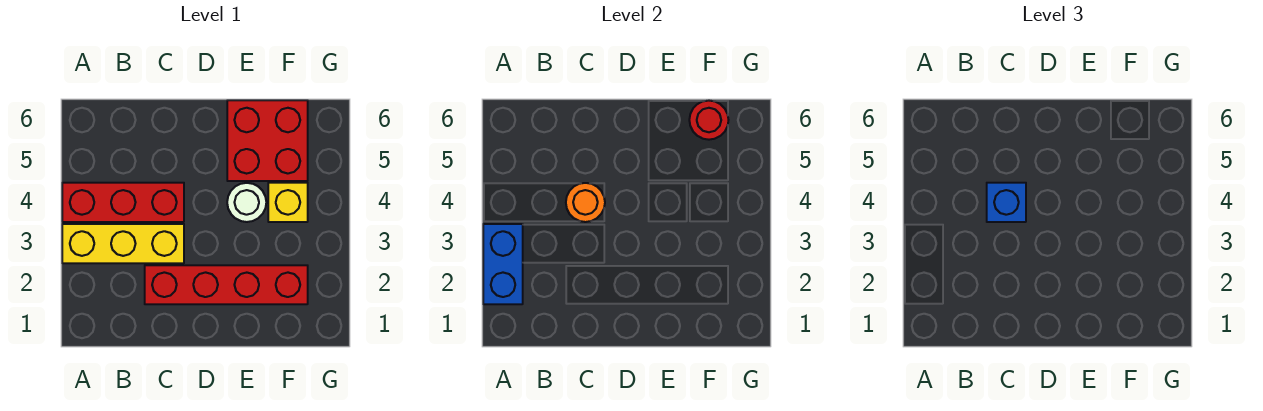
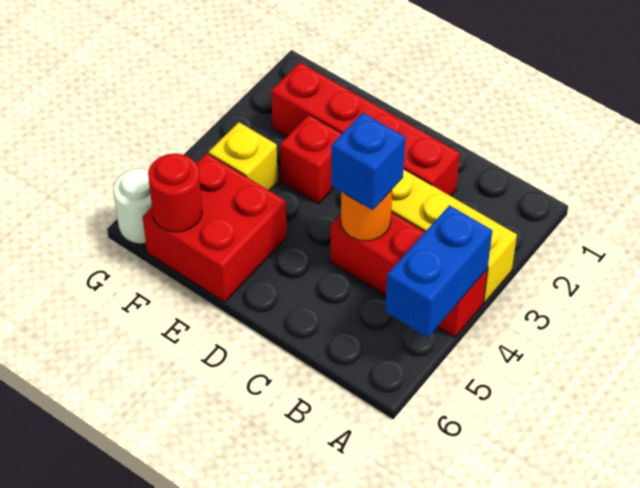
blue brick A2:A3 level 2 -> blue brick A4:A5 level 2
none -> red brick E3 level 1
white round brick E4 level 1 -> white round brick G6 level 1

